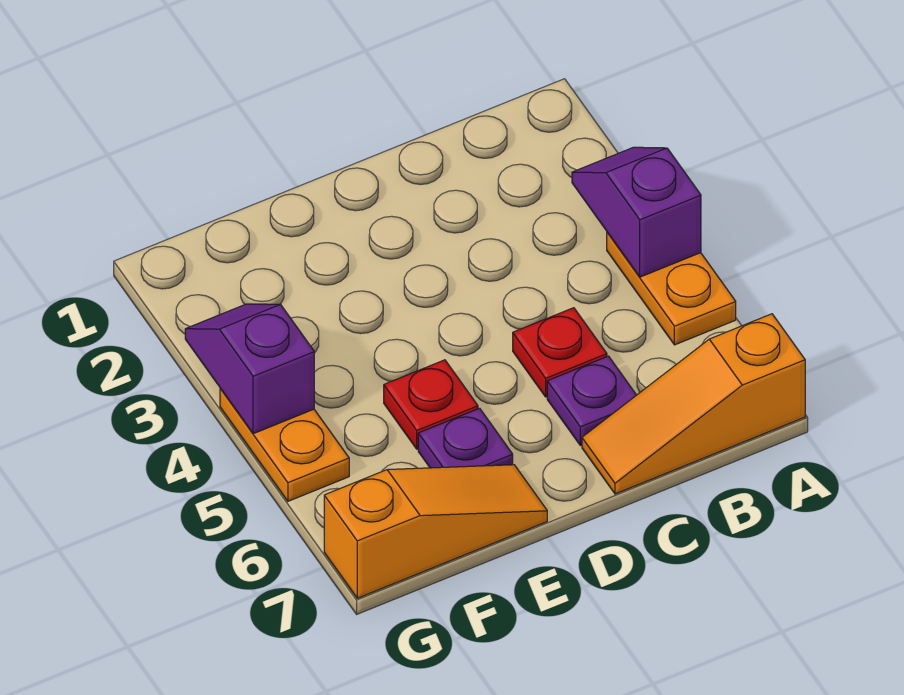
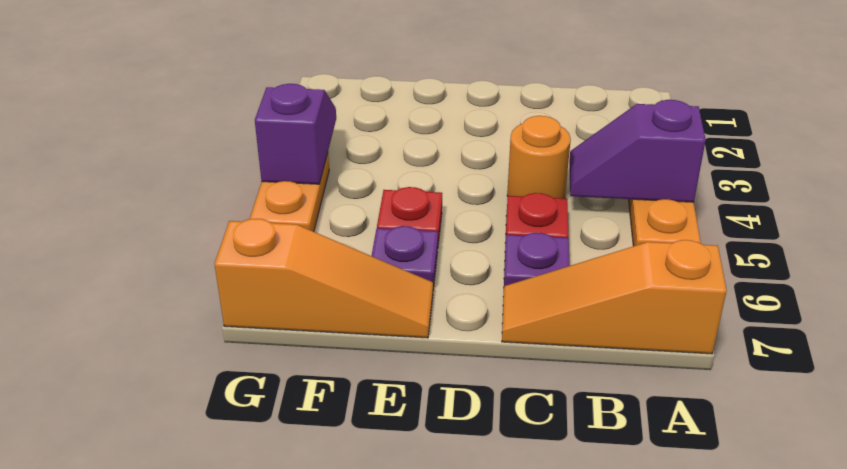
purple slope A3:A4 level 2 top 4 -> purple slope A4:B4 level 2 top A
none -> orange round brick C4 level 1

